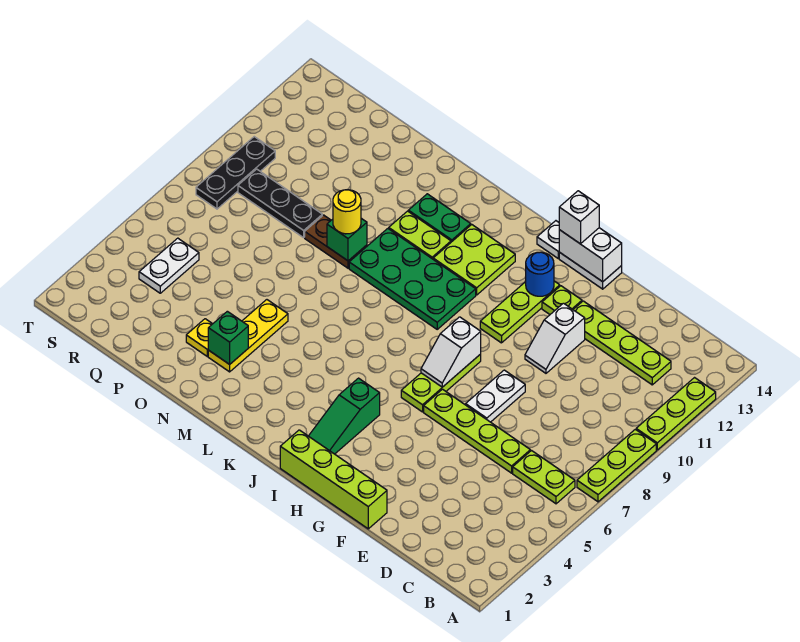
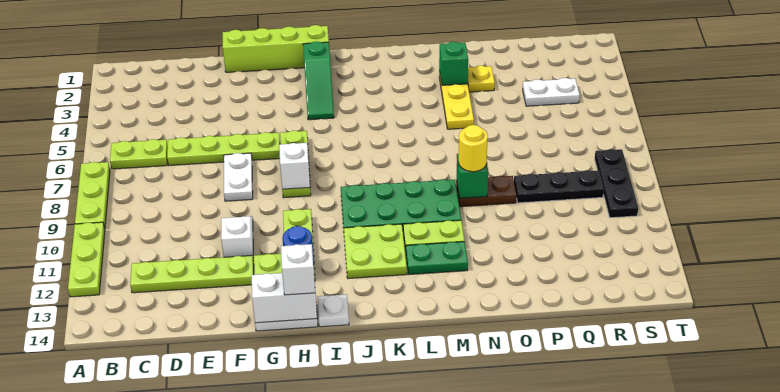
green slope I2:I4 level 1 top 4 -> green slope I2:I4 level 1 top 2
white plate R4:R5 level 1 -> white plate Q4:R4 level 1

